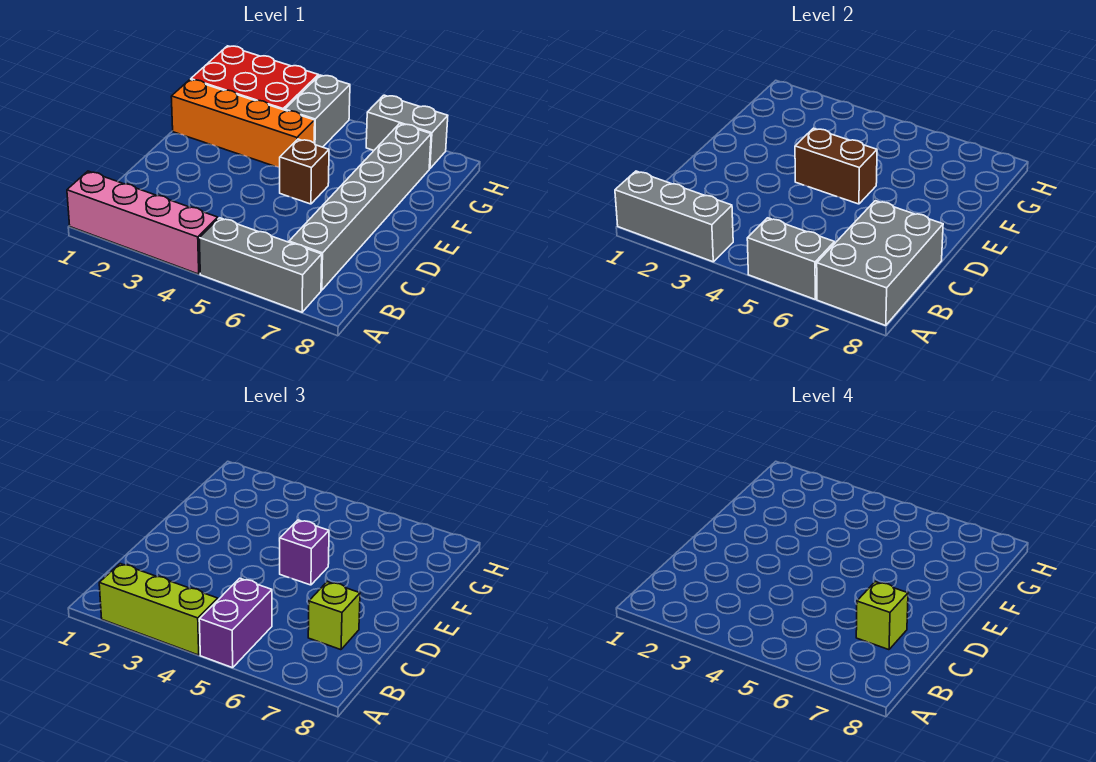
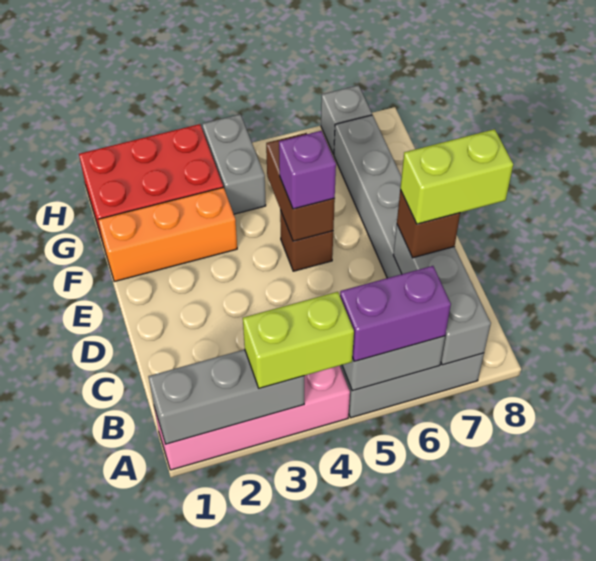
lime brick A2:A4 level 3 -> lime brick A3:A4 level 3
purple brick A5:B5 level 3 -> purple brick A5:A6 level 3
grey brick A7:C8 level 2 -> grey brick A7:C7 level 2
lime brick C7 level 3 -> brown brick C7 level 3
lime brick C7 level 4 -> lime brick C7:C8 level 4
brown brick E4:E5 level 2 -> brown brick E5:F5 level 2
orange brick F1:F4 level 1 -> orange brick F1:F3 level 1
grey brick H6:H7 level 1 -> grey brick H7 level 1

